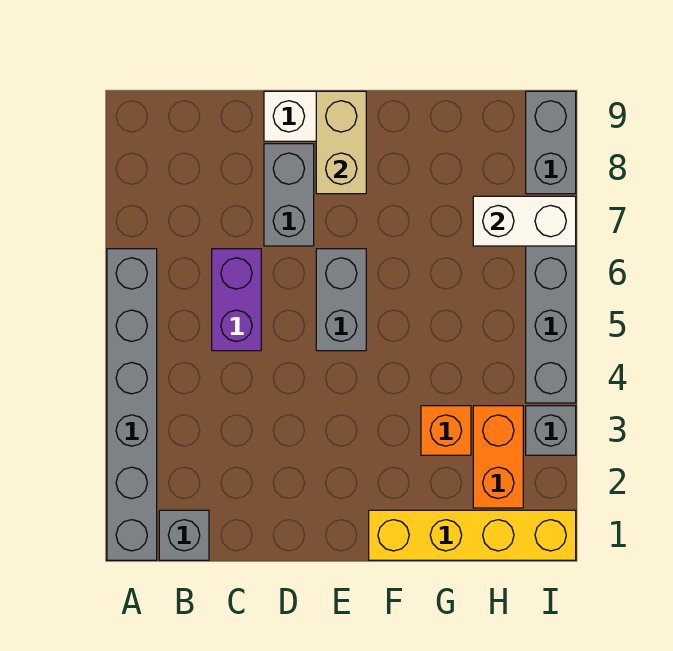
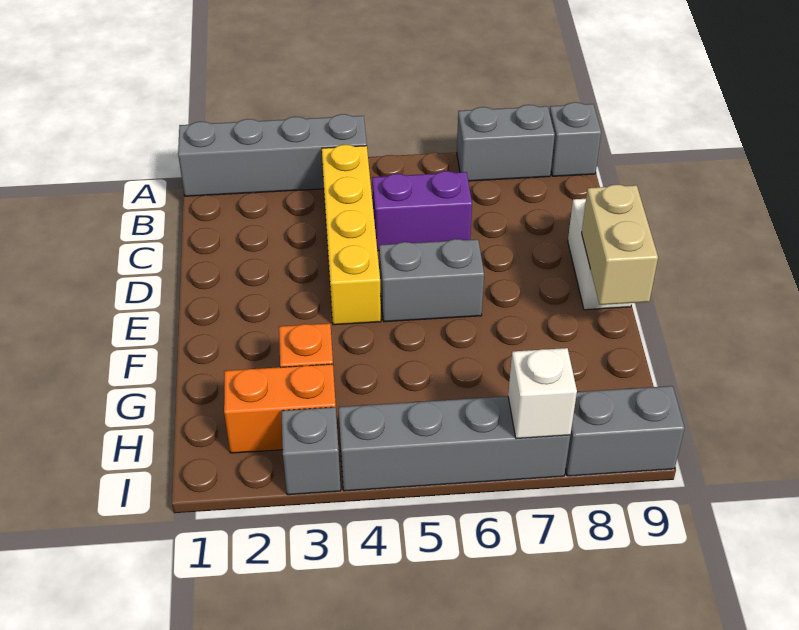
grey brick A1:A6 level 1 -> grey brick A1:A4 level 1
grey brick B1 level 1 -> grey brick A9 level 1
grey brick D7:D8 level 1 -> grey brick A7:A8 level 1
tan brick E8:E9 level 2 -> tan brick E9:F9 level 2
yellow brick F1:I1 level 1 -> yellow brick B4:E4 level 1
white brick H7:I7 level 2 -> white brick I7 level 2

